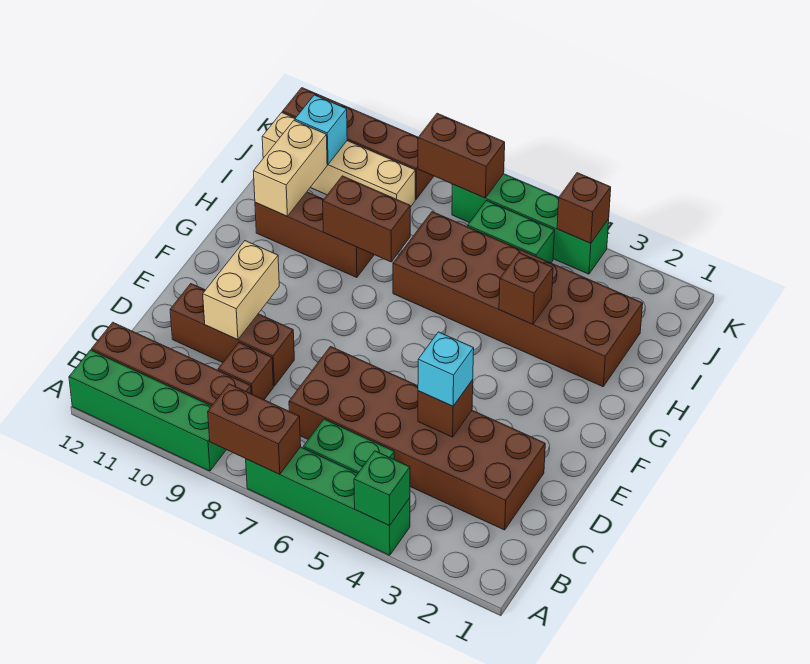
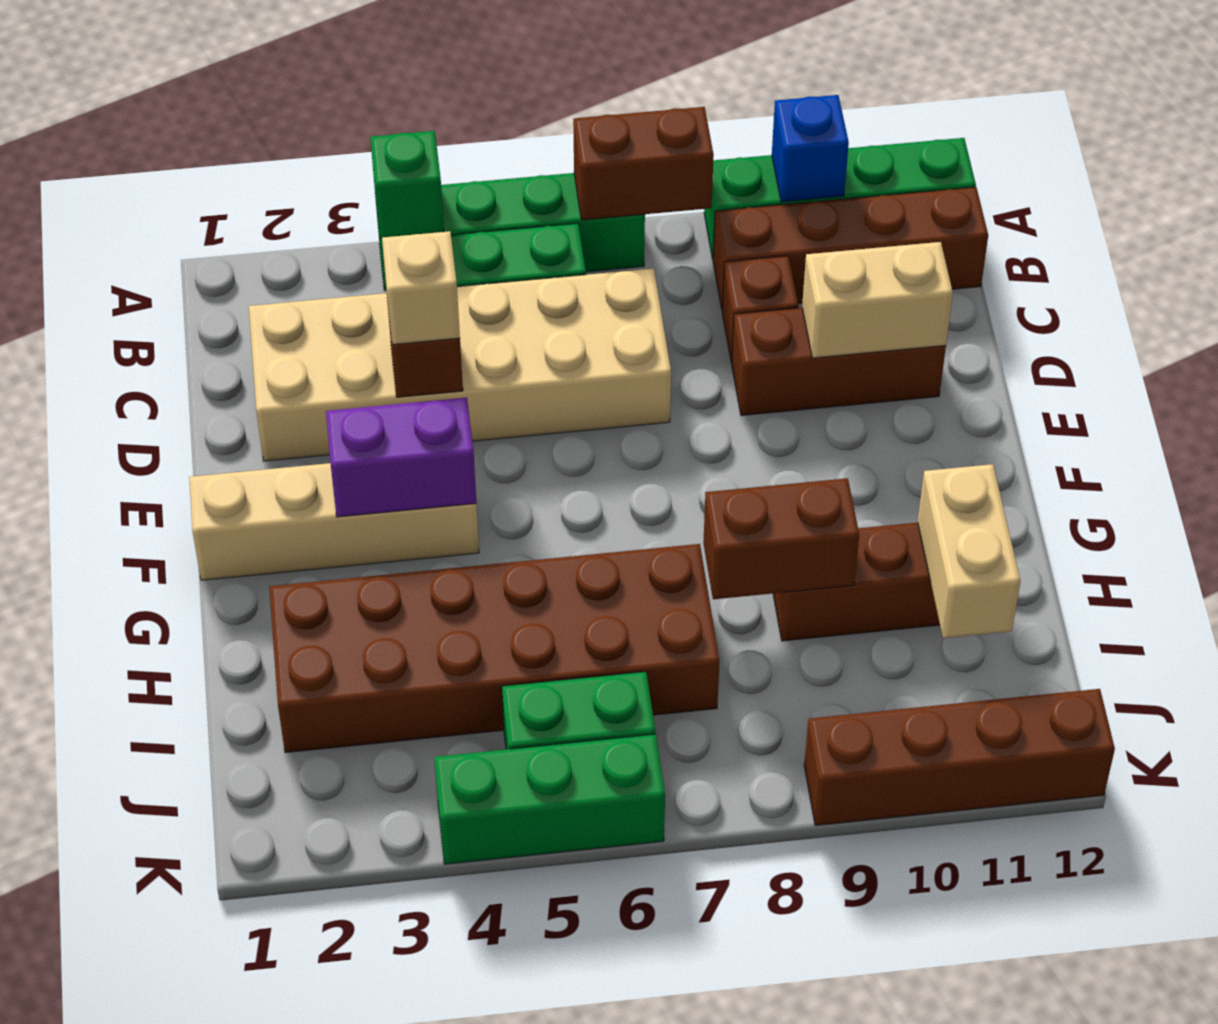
none -> blue brick A10 level 2
brown brick C2:D7 level 1 -> tan brick C2:D7 level 1
cyan brick D4 level 3 -> tan brick D4 level 3
tan brick D10:E10 level 2 -> tan brick D10:D11 level 2
none -> purple brick F3:F4 level 2
brown brick H4 level 2 -> none
tan brick J9:J12 level 1 -> tan brick F1:F4 level 1
cyan brick J11 level 2 -> none
green brick K4:K7 level 1 -> green brick K4:K6 level 1
brown brick K4 level 2 -> none
brown brick K7:K8 level 2 -> none

